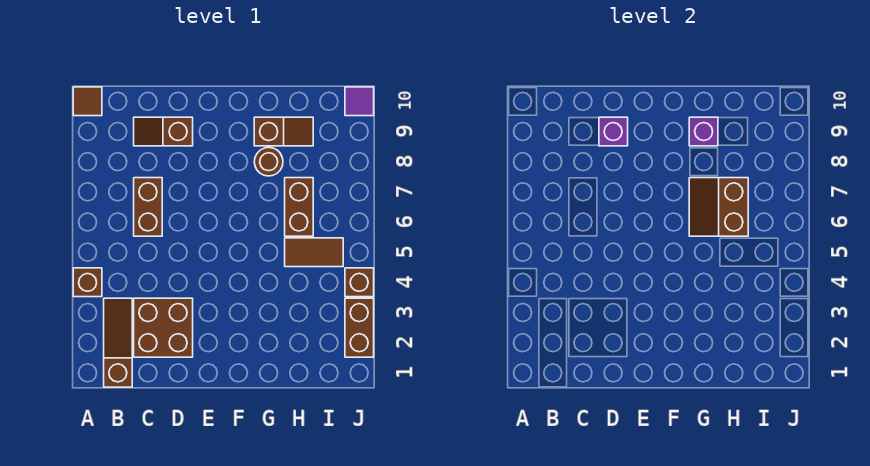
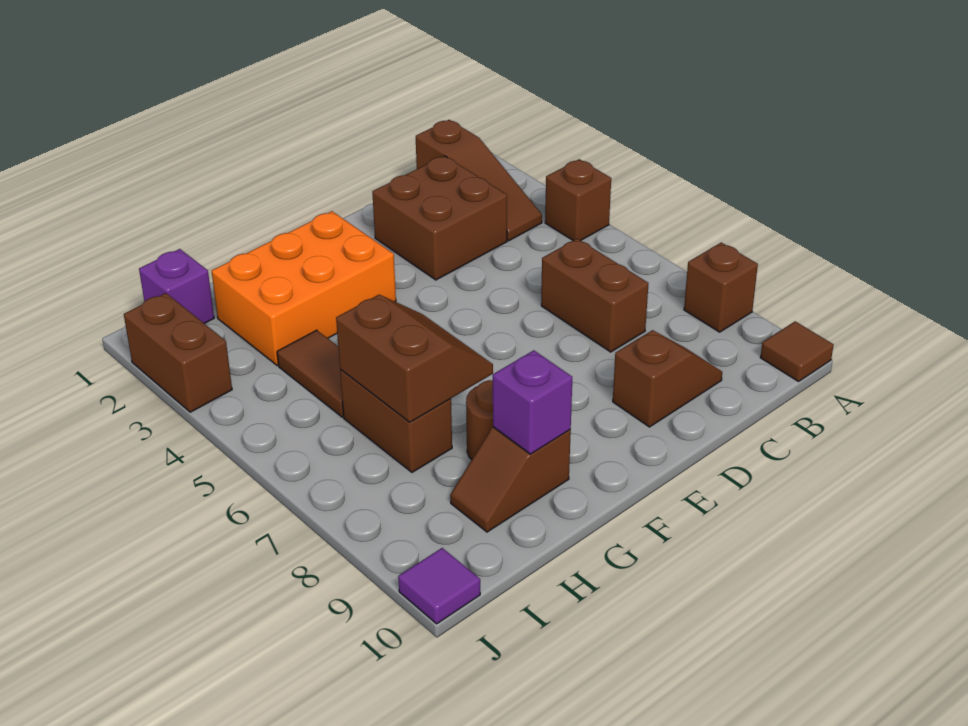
purple brick D9 level 2 -> purple brick I1 level 1
none -> orange brick F2:H3 level 1
brown tile H5:I5 level 1 -> brown tile H4:H5 level 1
brown brick J4 level 1 -> brown brick A8 level 1

